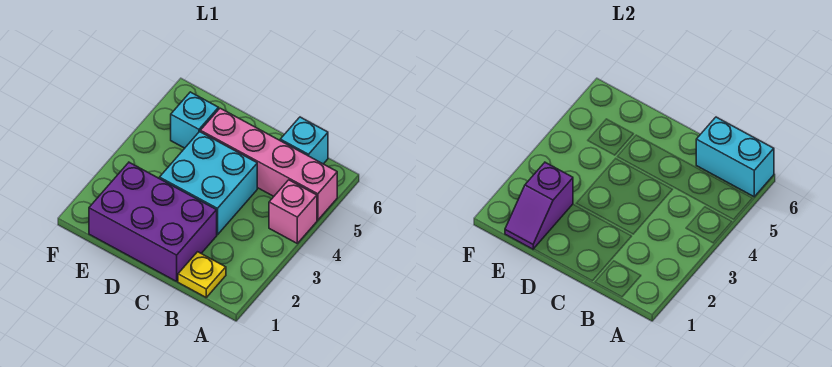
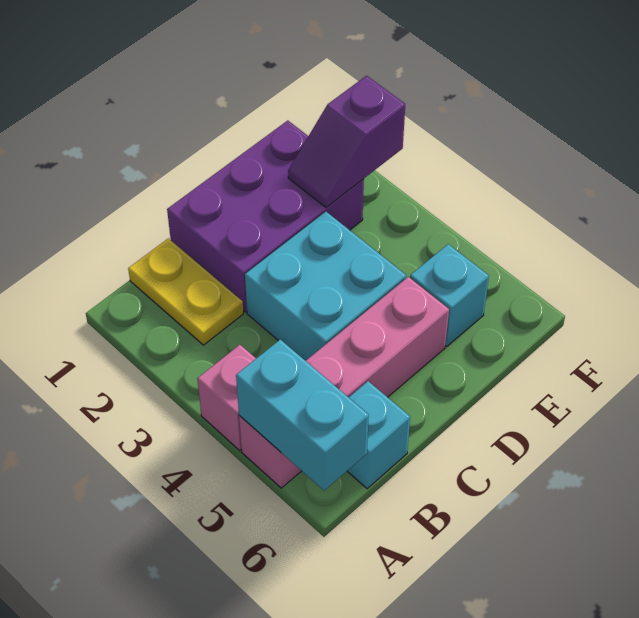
cyan brick A6:B6 level 2 -> cyan brick A5:A6 level 2
yellow plate B1 level 1 -> yellow plate B1:B2 level 1
purple slope E1:E2 level 2 top 2 -> purple slope E2:F2 level 2 top F

